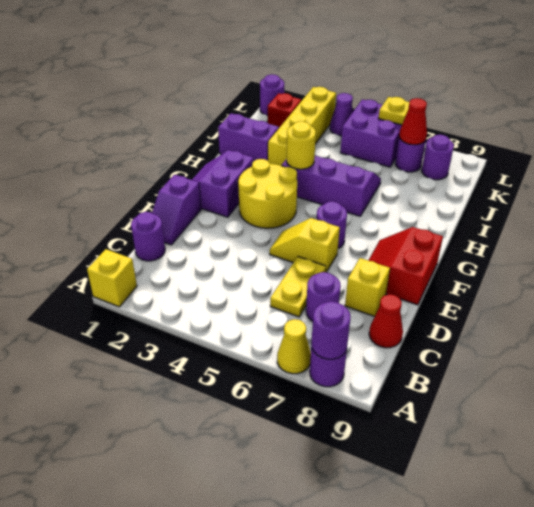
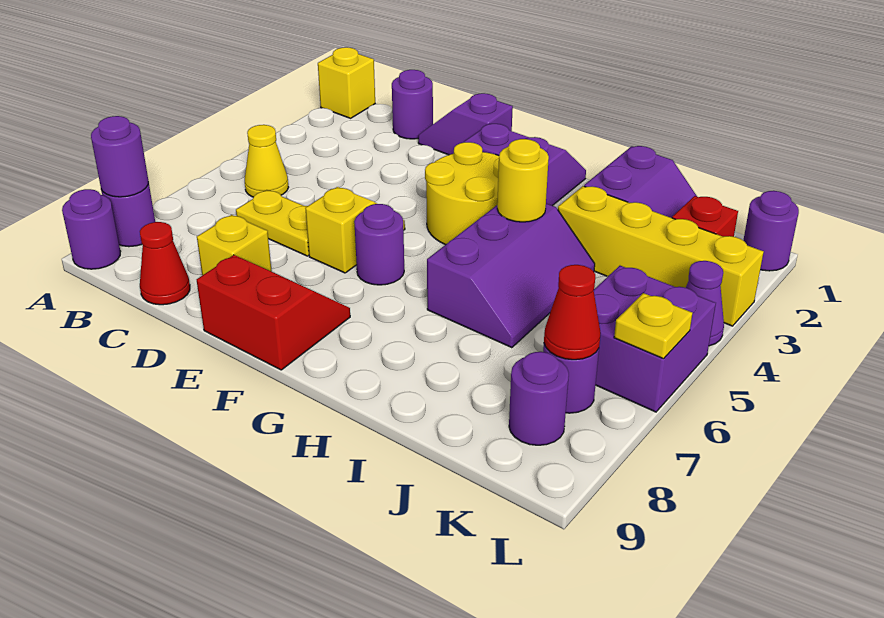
yellow cone A7 level 1 -> yellow cone B5 level 1
purple round brick C7 level 1 -> purple round brick A9 level 1

